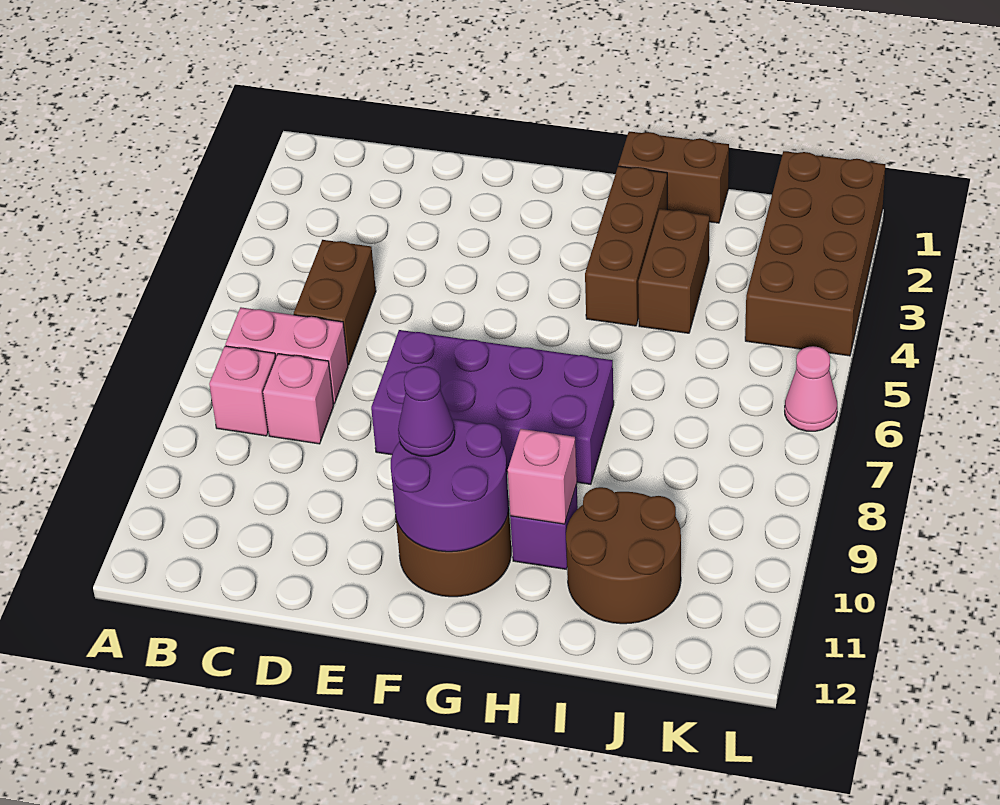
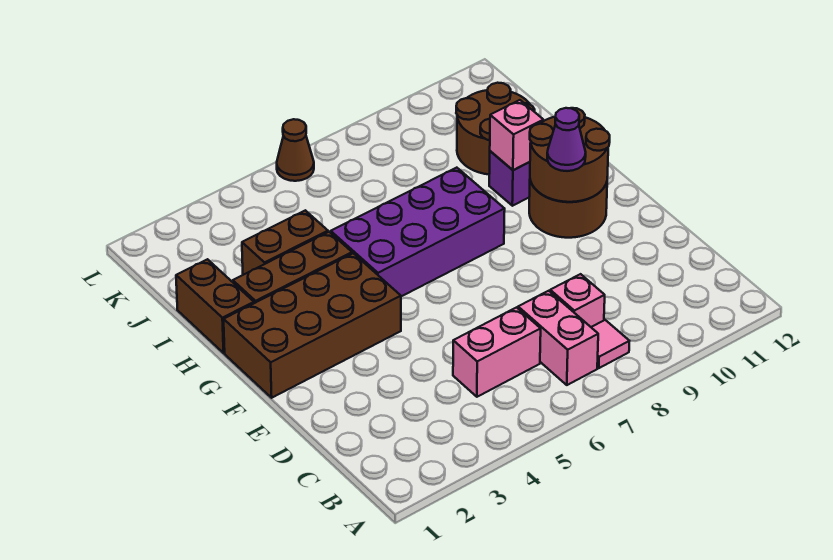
pink brick B8 level 1 -> pink tile B8 level 1
brown brick C5:C6 level 1 -> pink brick C5:C6 level 1
purple brick E7:H8 level 1 -> purple brick G5:H8 level 1
purple round brick F10:G11 level 2 -> brown round brick F10:G11 level 2
brown brick K1:L4 level 1 -> brown brick F1:G4 level 1
pink cone L6 level 1 -> brown cone L6 level 1

